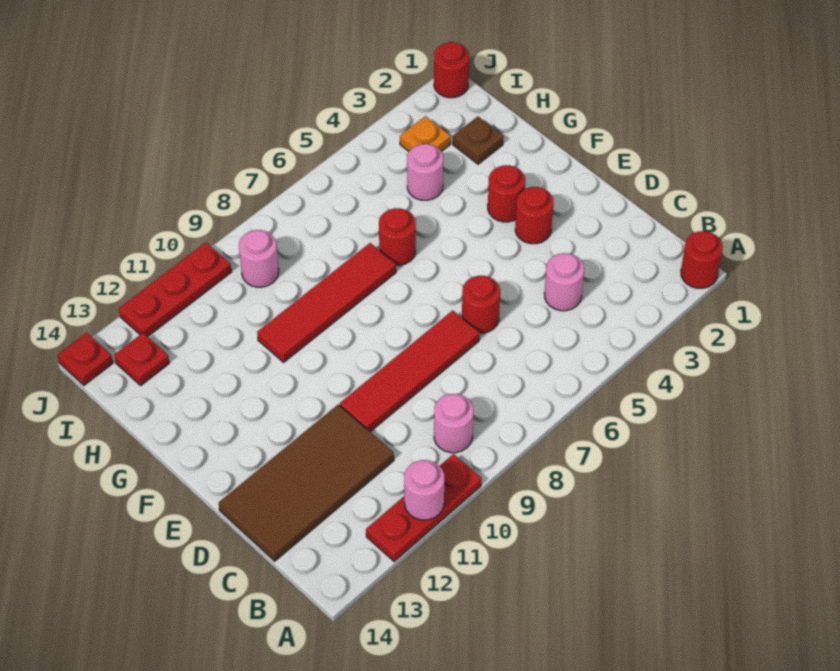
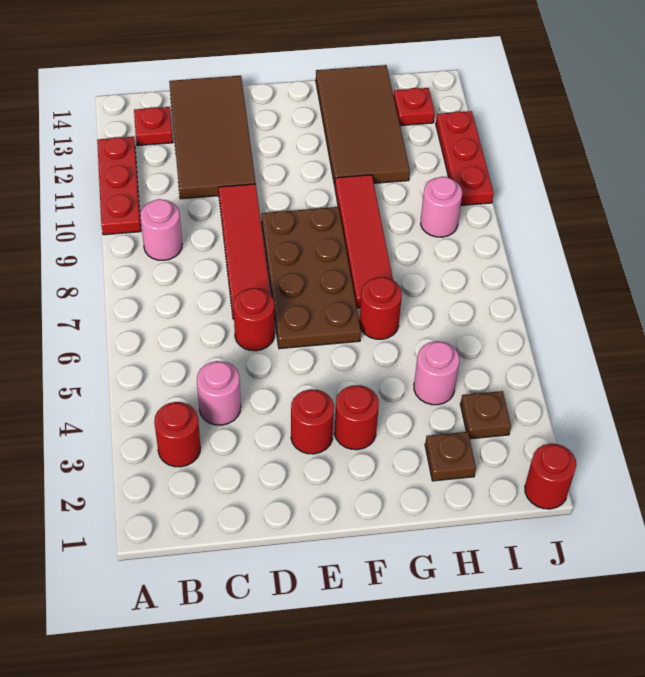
red round brick A1 level 1 -> red round brick B3 level 1
pink round brick A11 level 2 -> none
none -> brown plate E6:F9 level 1
none -> brown tile G11:H14 level 1
orange plate I3 level 1 -> brown plate I3 level 1
red plate J14 level 1 -> red plate B13 level 1

